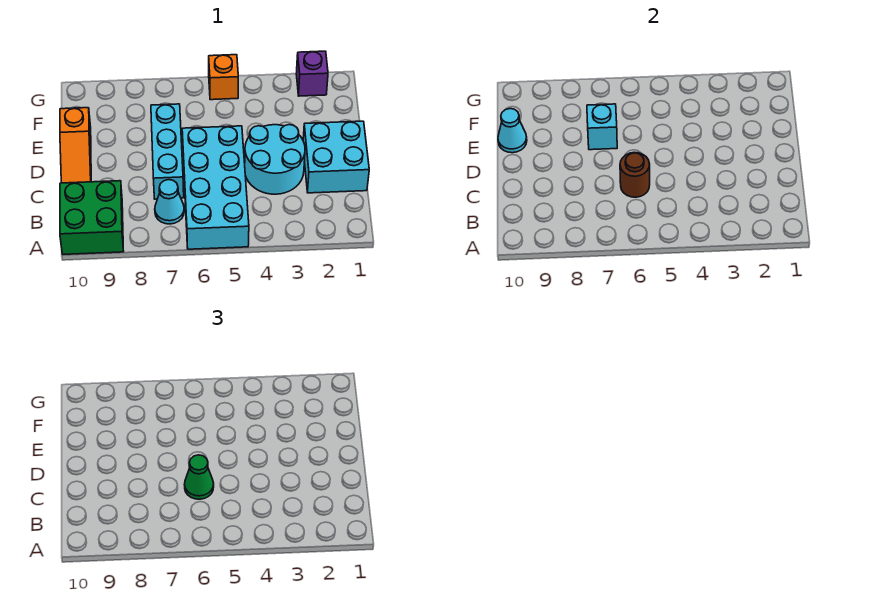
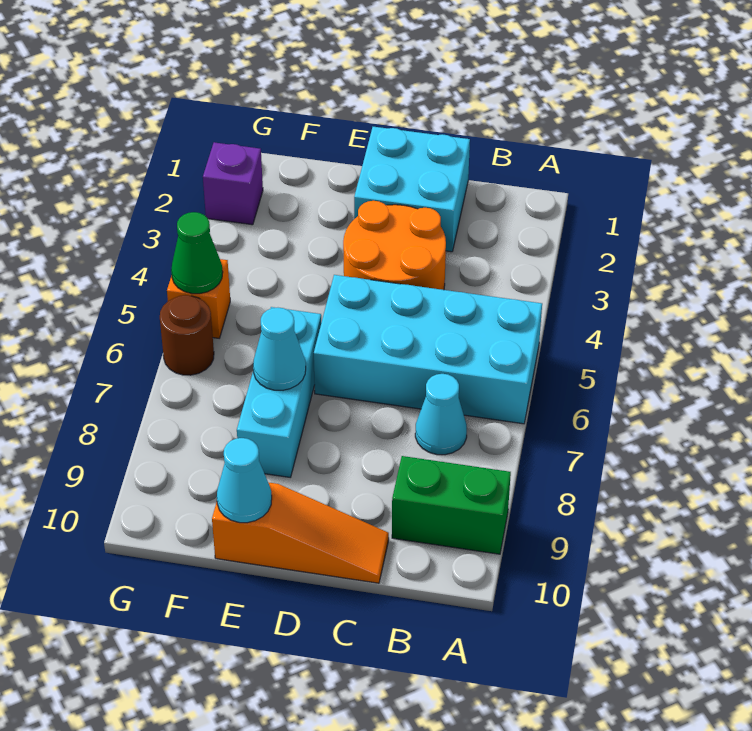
green brick A9:B10 level 1 -> green brick A9:B9 level 1
cyan round brick C3:D4 level 1 -> orange round brick C3:D4 level 1
brown round brick C6 level 2 -> brown round brick G6 level 1
green cone C6 level 3 -> green cone G5 level 2
cyan brick C7:E7 level 1 -> cyan brick E6:E8 level 1
cyan brick E7 level 2 -> cyan cone E7 level 2

